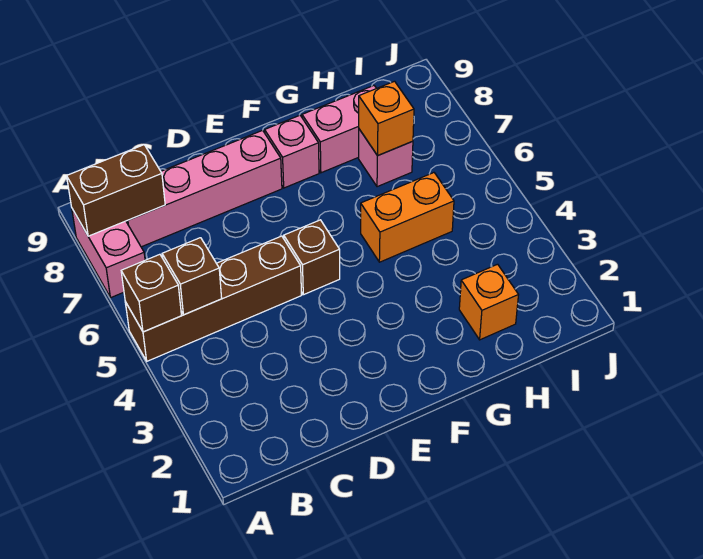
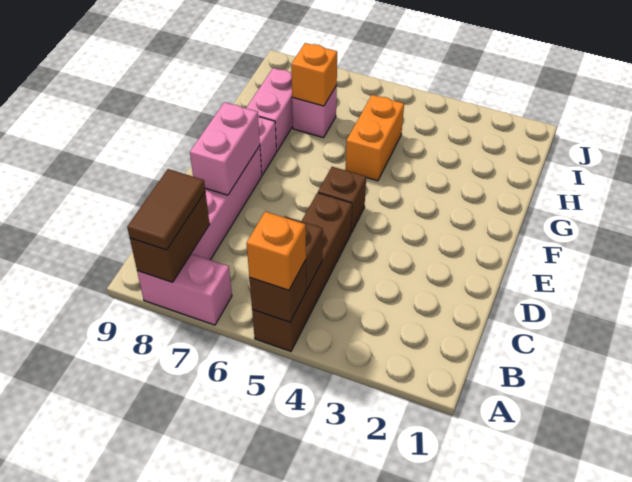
none -> brown tile A8:B8 level 3
none -> pink brick D8:E8 level 2
orange brick H2 level 1 -> orange brick A5 level 3

